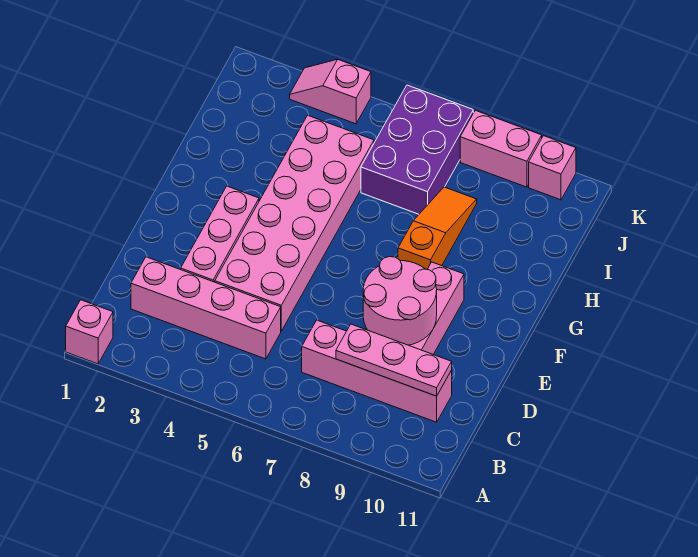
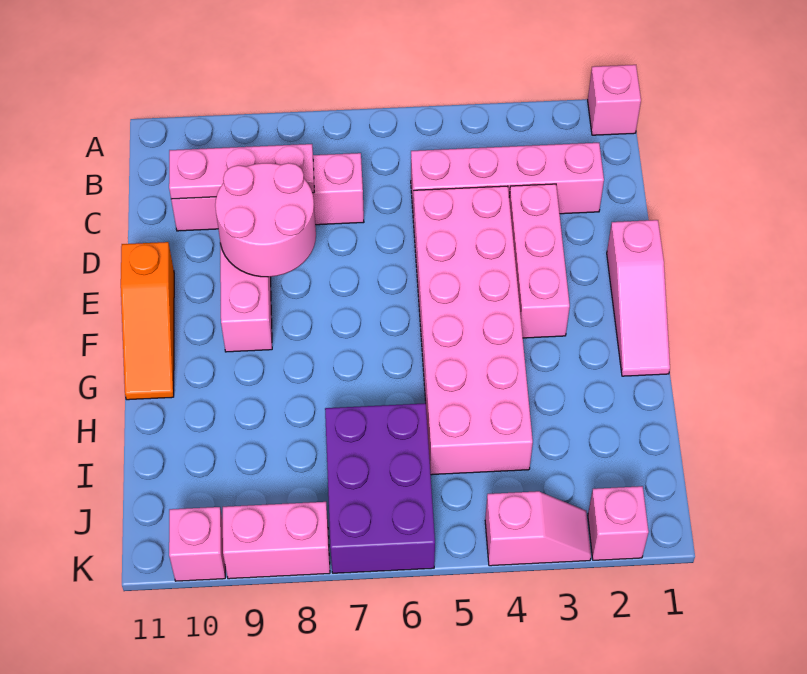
none -> pink slope E1:G1 level 1 top E
orange slope G8:I8 level 1 top G -> orange slope E11:G11 level 1 top E
none -> pink brick K2 level 1

